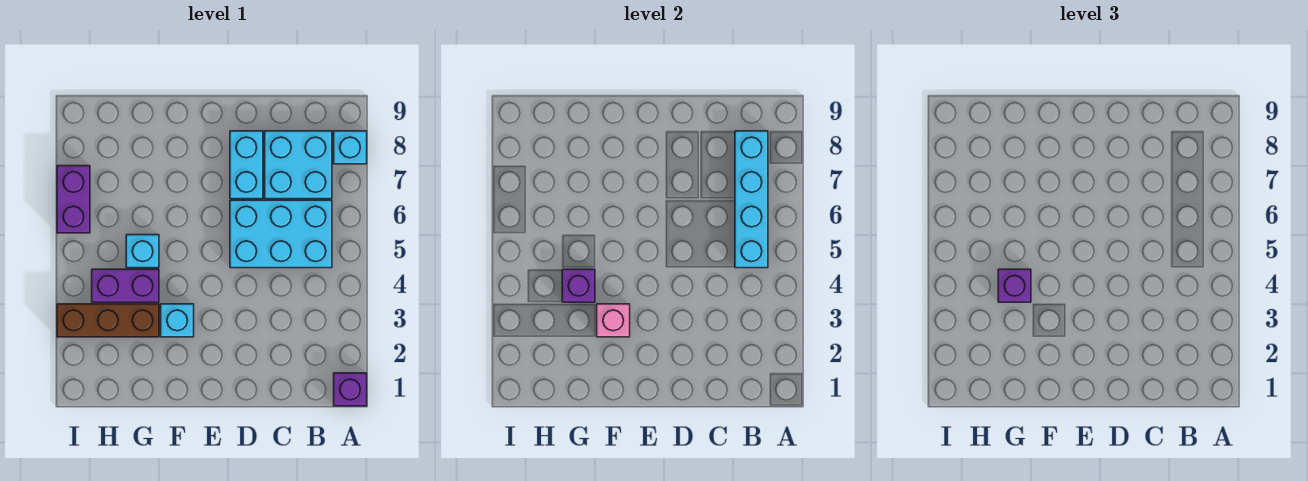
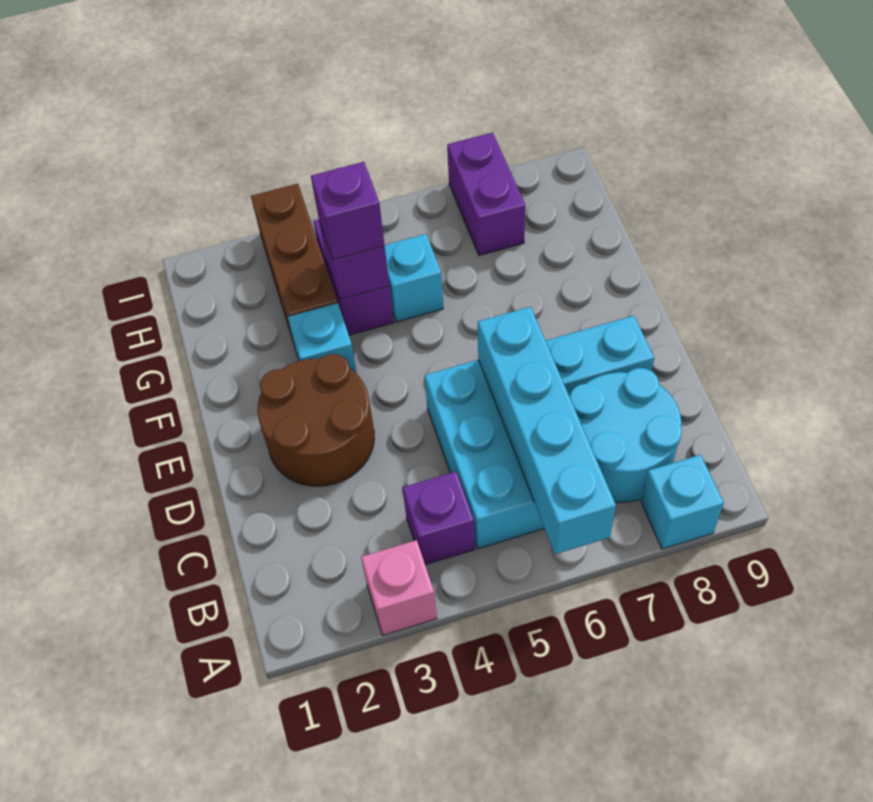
purple brick A1 level 1 -> purple brick B4 level 1
cyan brick B5:B8 level 2 -> cyan brick A6:D6 level 2
cyan brick B7:C8 level 1 -> cyan round brick B7:C8 level 1
none -> brown round brick D2:E3 level 1
pink brick F3 level 2 -> pink brick A3 level 1
purple brick I6:I7 level 1 -> purple brick H7:I7 level 1

